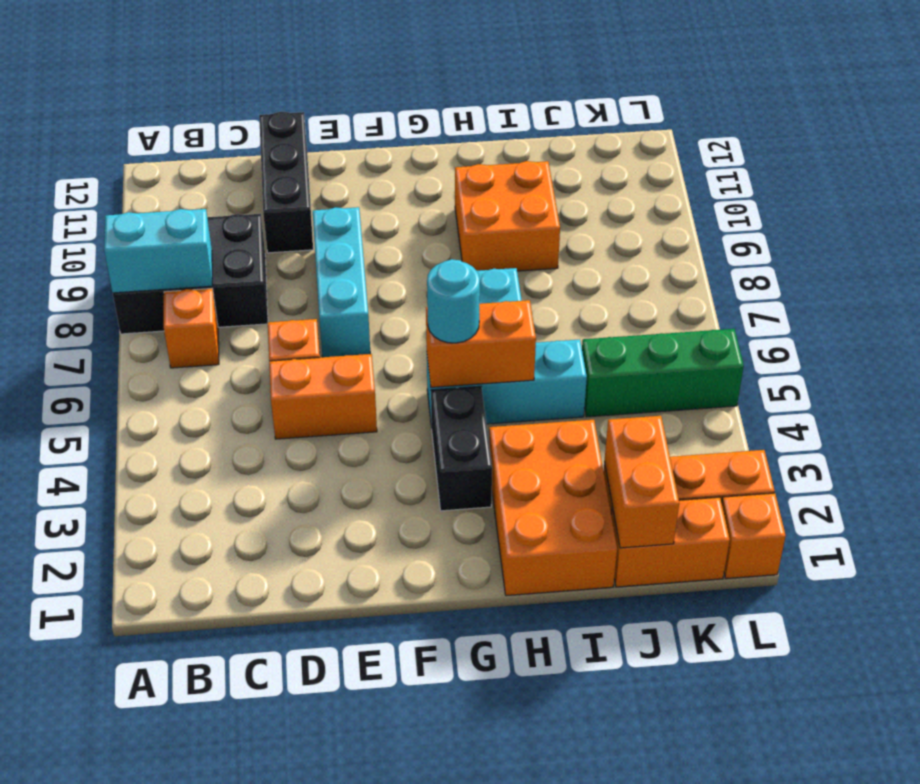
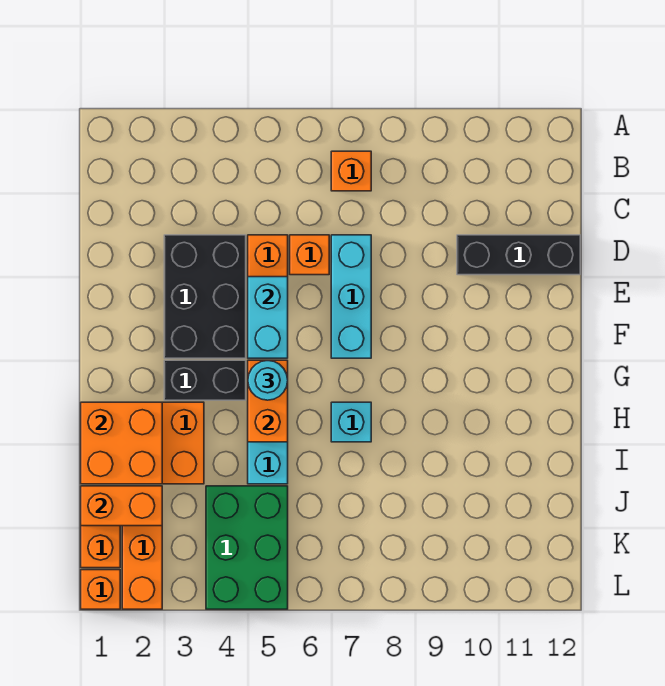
black brick A8:C9 level 1 -> black brick D3:F4 level 1
cyan brick A8:B8 level 2 -> cyan brick E5:F5 level 2
cyan brick E7:E9 level 1 -> cyan brick D7:F7 level 1
orange brick H9:I10 level 1 -> orange brick H1:I2 level 2
green brick J5:L5 level 1 -> green brick J4:L5 level 1

